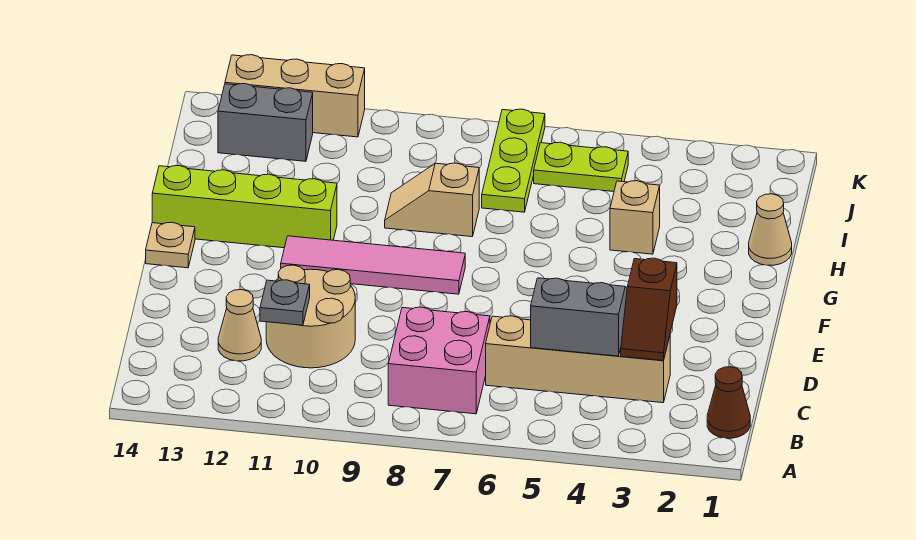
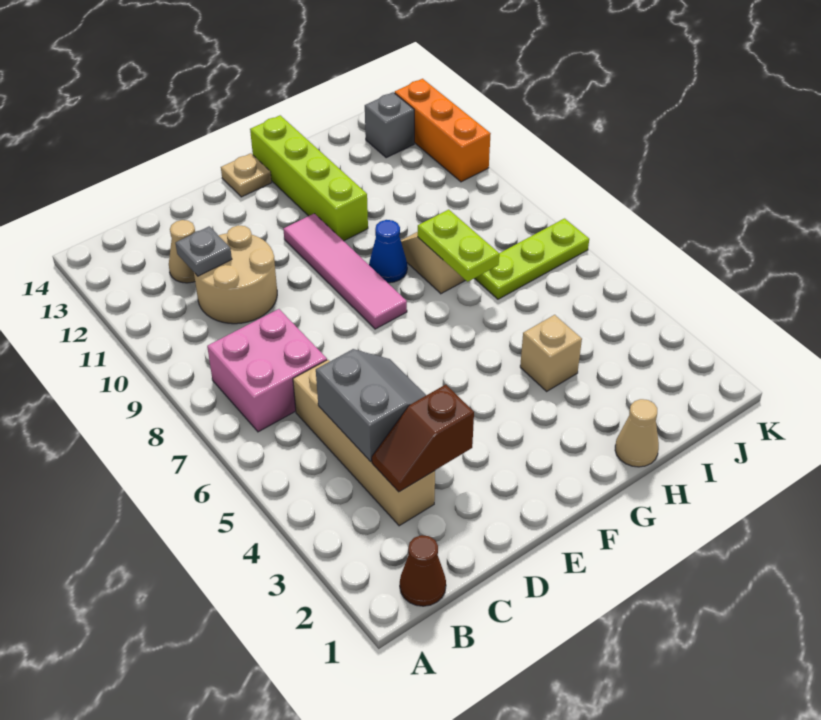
none -> blue cone G9 level 1
lime plate J5:J6 level 1 -> lime plate H7:H8 level 2
grey brick J12:J13 level 1 -> grey brick J13 level 1
tan brick K11:K13 level 1 -> orange brick K11:K13 level 1

